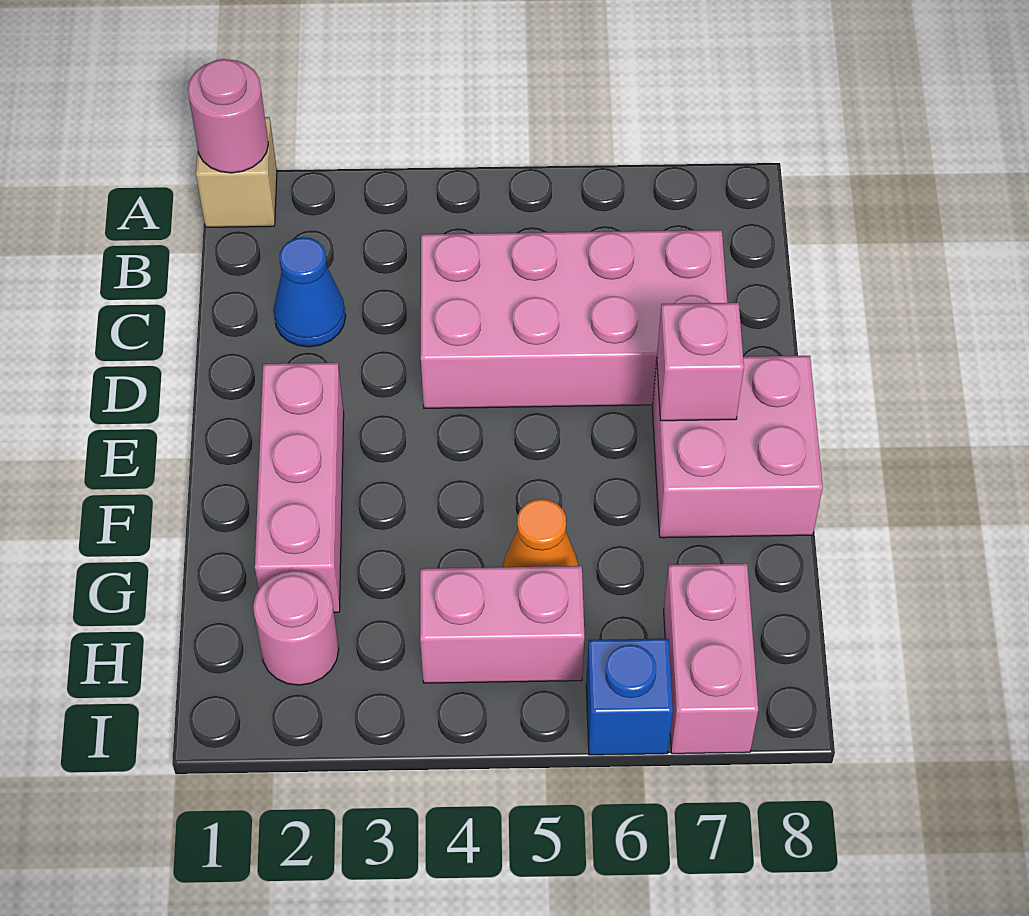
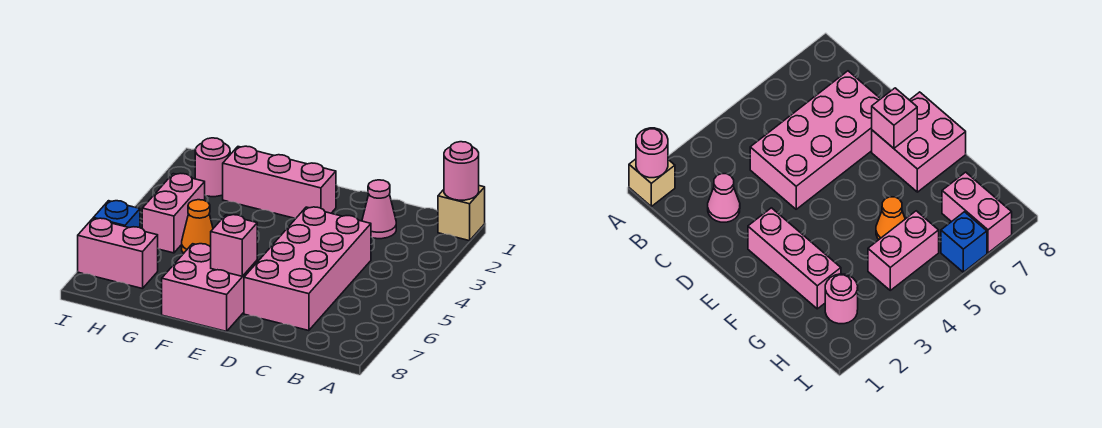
blue cone C2 level 1 -> pink cone C2 level 1

